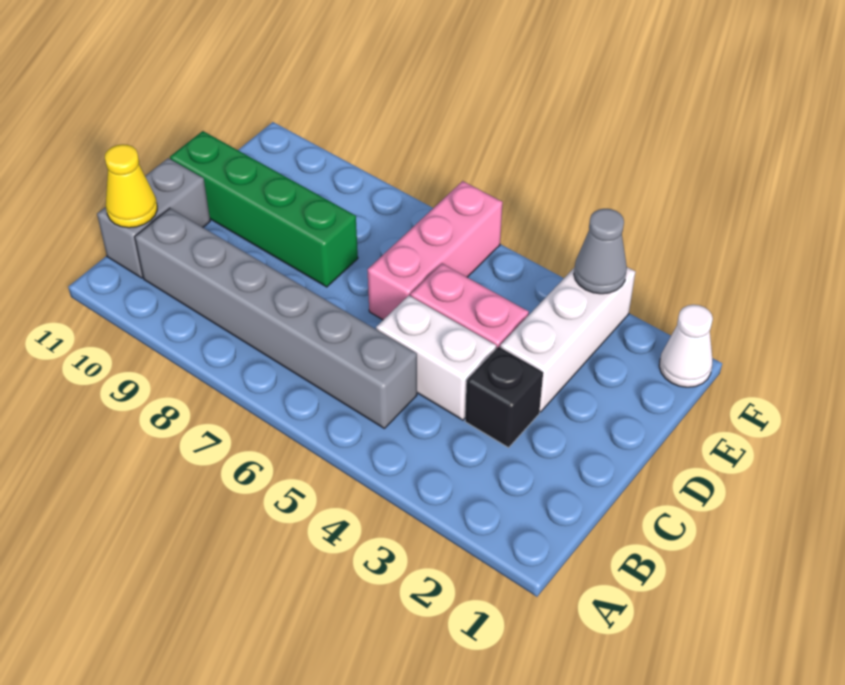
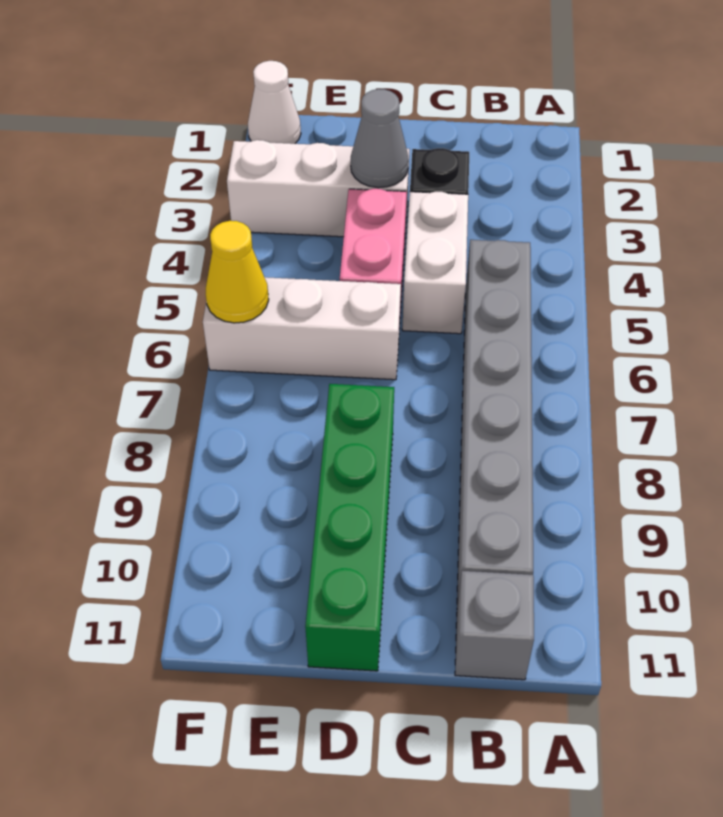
grey brick B11:C11 level 1 -> grey brick B11 level 1
yellow cone B11 level 2 -> yellow cone F6 level 2
pink brick D6:F6 level 1 -> white brick D6:F6 level 1
grey cone F3 level 2 -> grey cone D3 level 2

